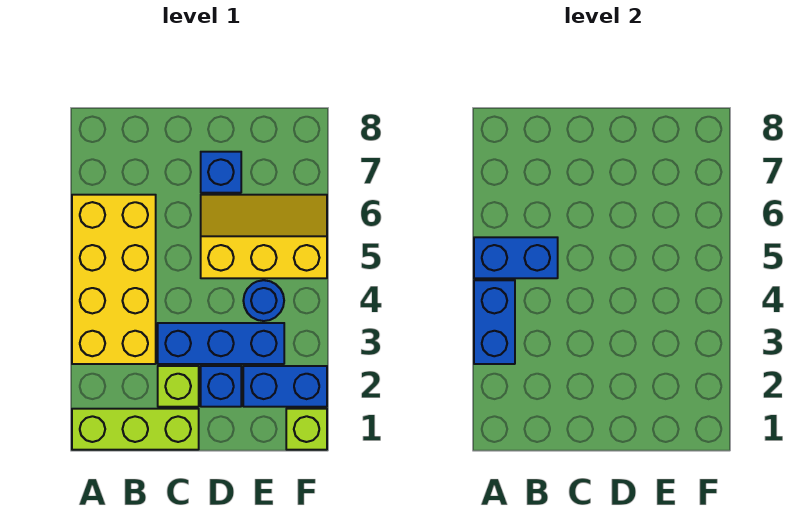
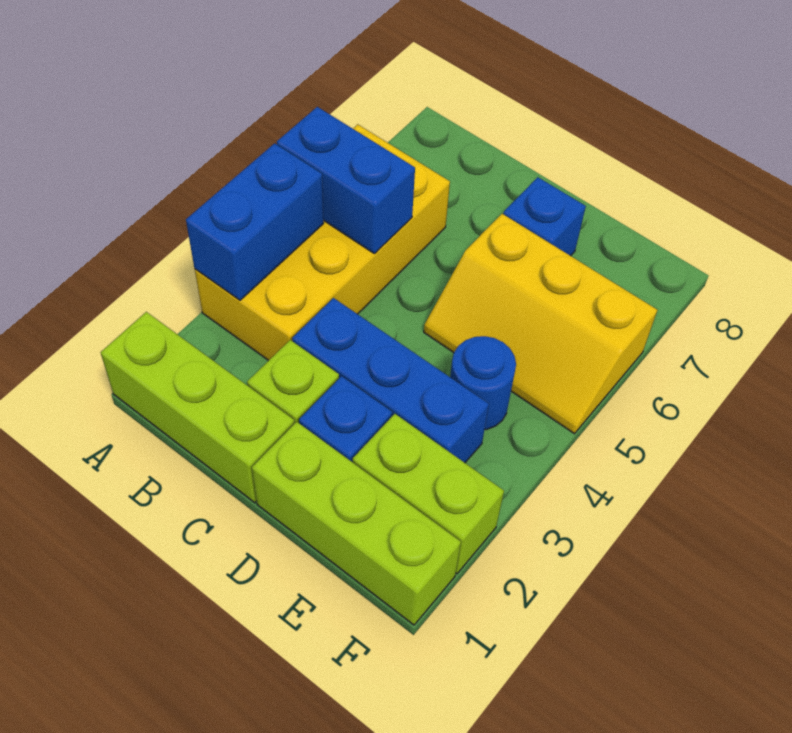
yellow slope D5:F6 level 1 top 5 -> yellow slope D5:F6 level 1 top 6
blue brick E2:F2 level 1 -> lime brick E2:F2 level 1
lime brick F1 level 1 -> lime brick D1:F1 level 1

